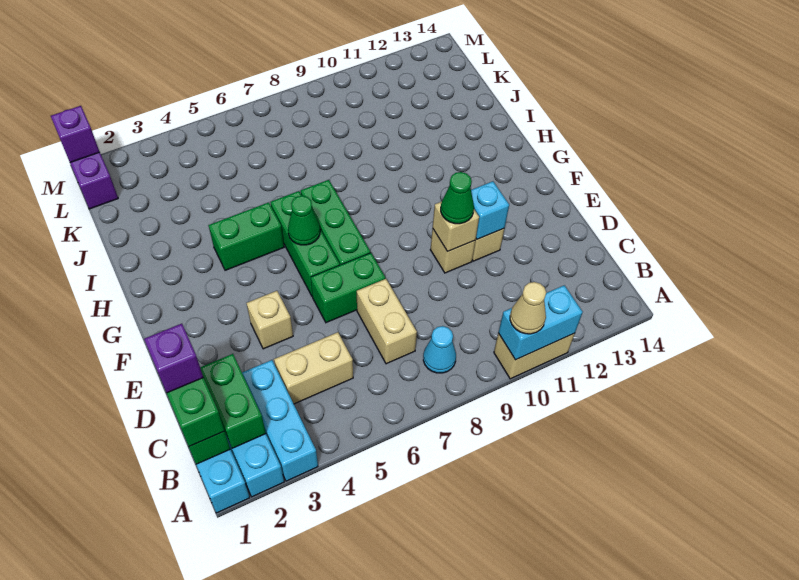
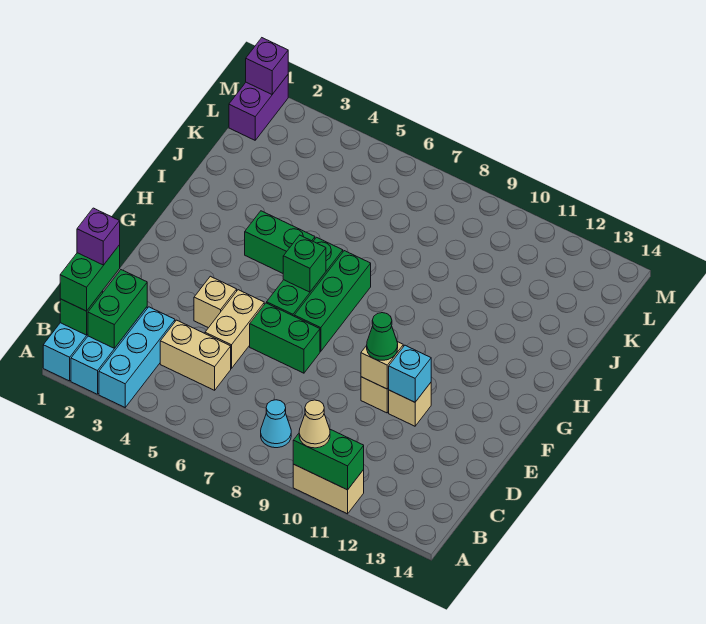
cyan brick A10:A11 level 2 -> green brick A10:A11 level 2
tan brick C7:D7 level 1 -> tan brick D5:E5 level 1
green cone G6 level 2 -> green brick G6 level 2

